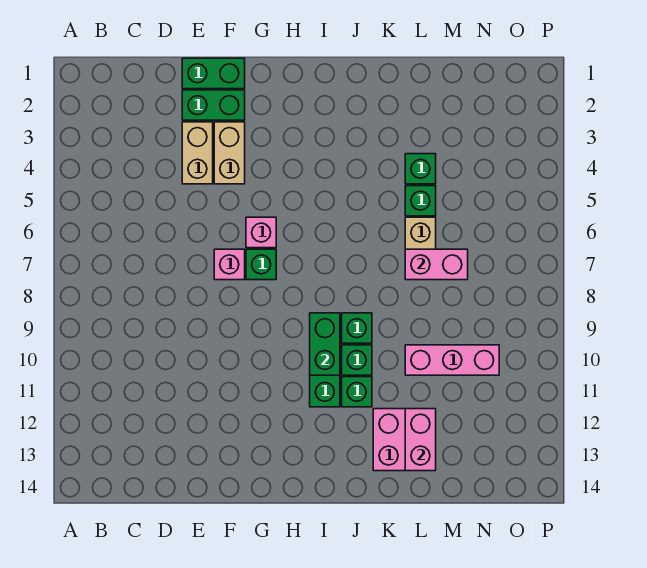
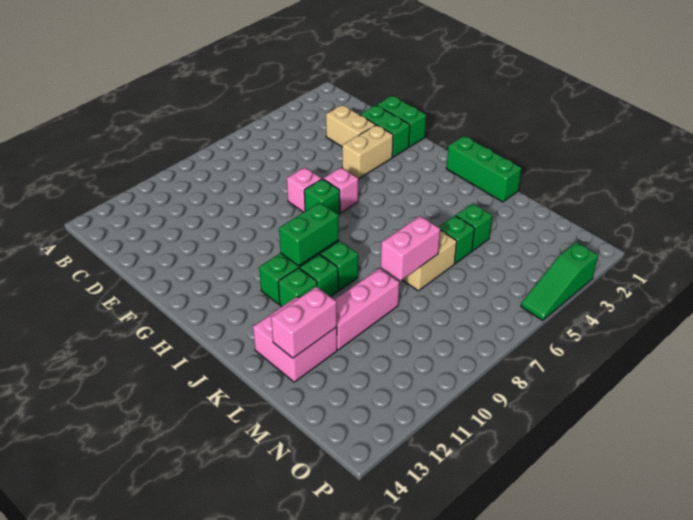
tan brick E3:E4 level 1 -> tan brick D3:E3 level 1
none -> green brick I1:K1 level 1
pink brick L7:M7 level 2 -> pink brick L7:L8 level 2
pink brick L10:N10 level 1 -> pink brick L9:L11 level 1
none -> green slope P3:P5 level 1 top 3

